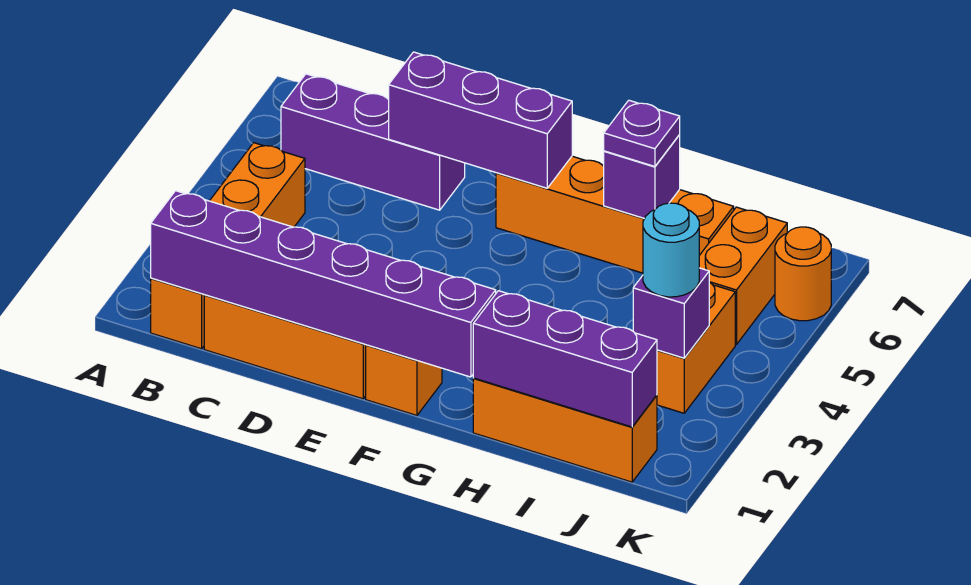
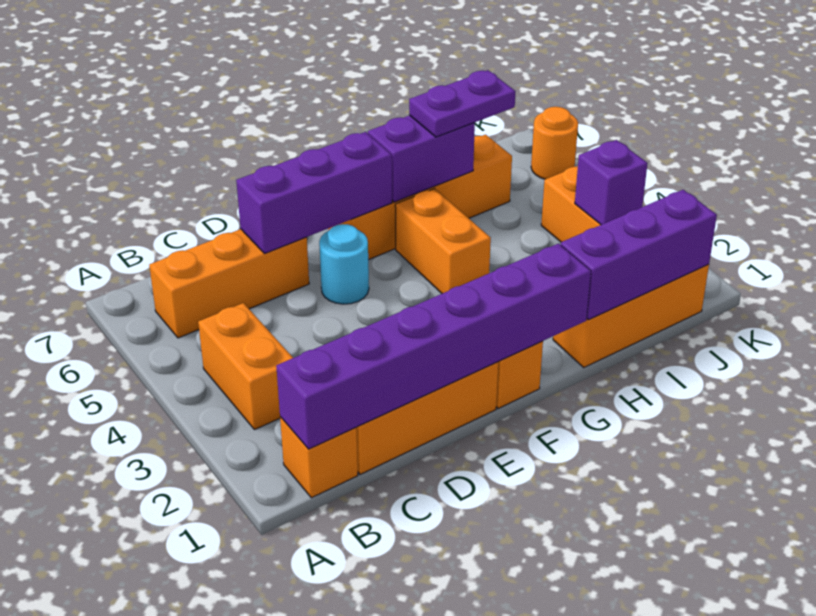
purple brick B6:D6 level 1 -> orange brick B6:D6 level 1
purple brick H6 level 2 -> purple brick G6:H6 level 2
purple plate H6 level 3 -> purple plate H6:I6 level 3
cyan round brick J3 level 3 -> cyan round brick E5 level 1
orange brick J5:J6 level 1 -> orange brick G4:G5 level 1

